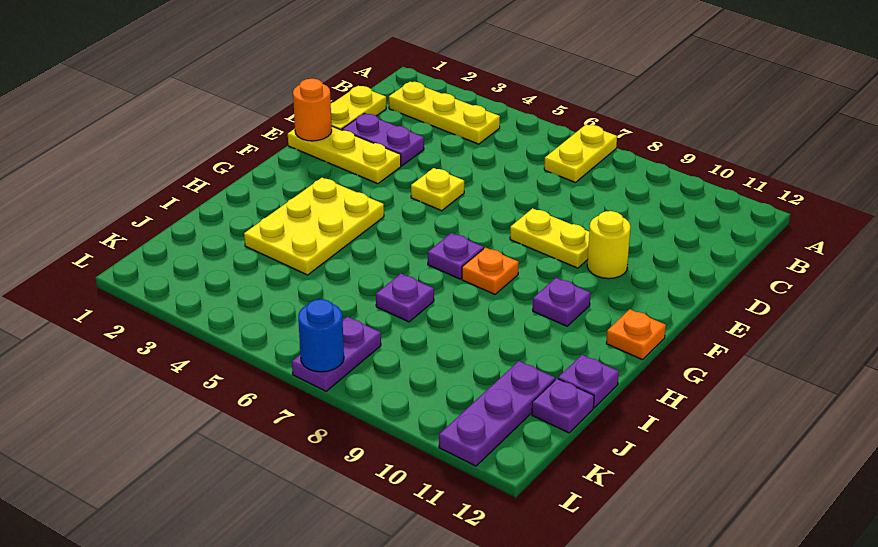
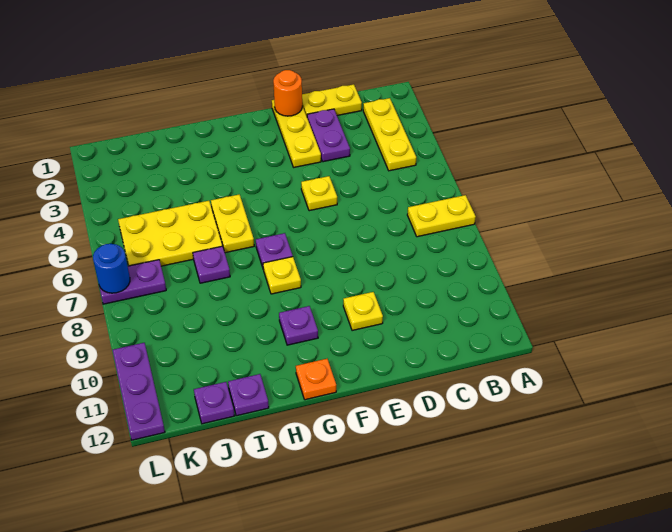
yellow plate E8:E9 level 1 -> yellow plate H5:H6 level 1
yellow round brick E10 level 1 -> yellow plate E10 level 1
yellow plate G3:I4 level 1 -> yellow plate I5:K6 level 1
orange plate G8 level 1 -> yellow plate G8 level 1
purple plate J11:L11 level 1 -> purple plate L10:L12 level 1

